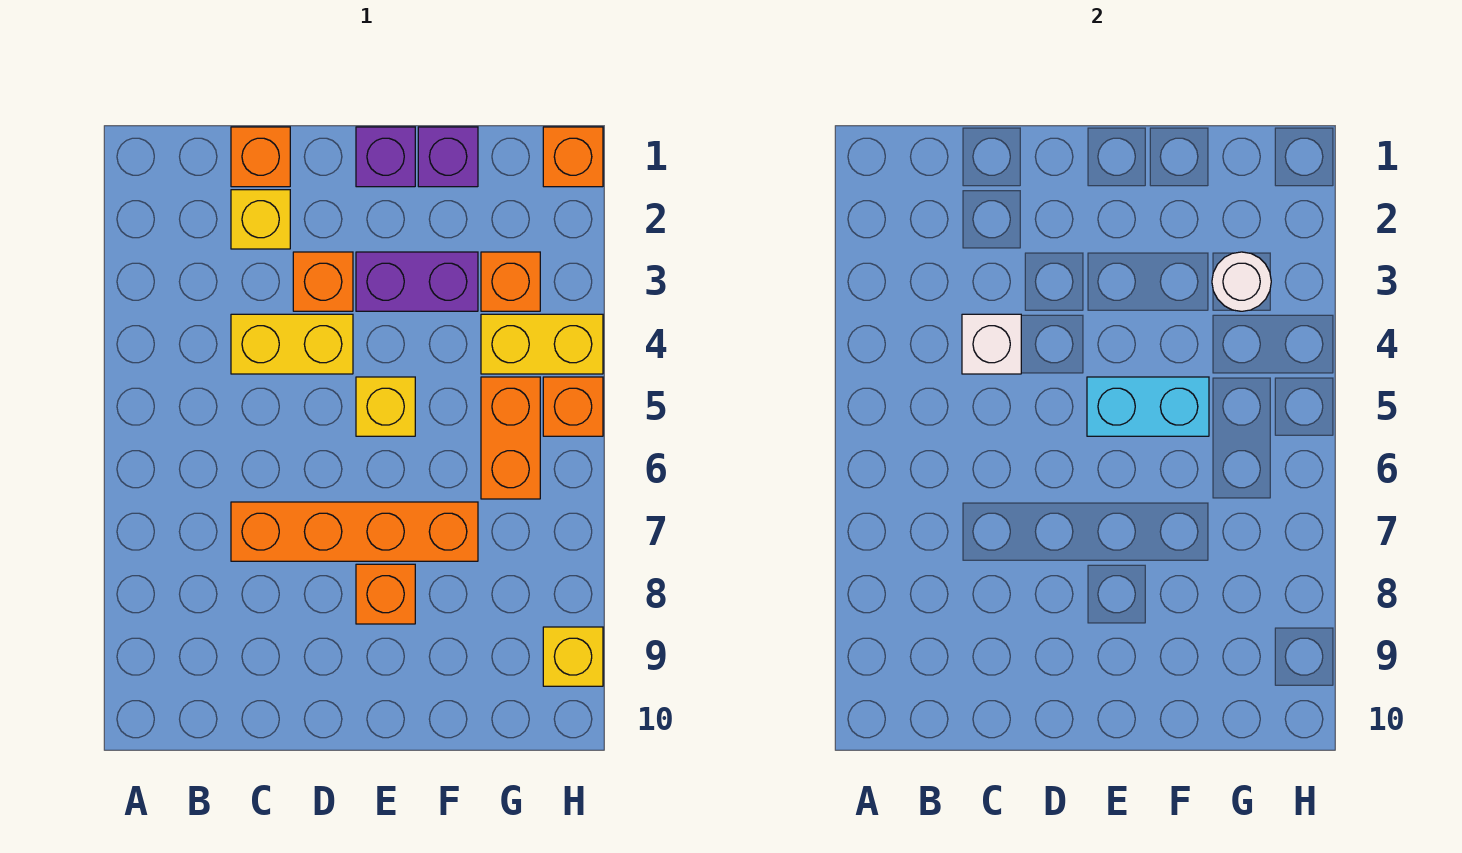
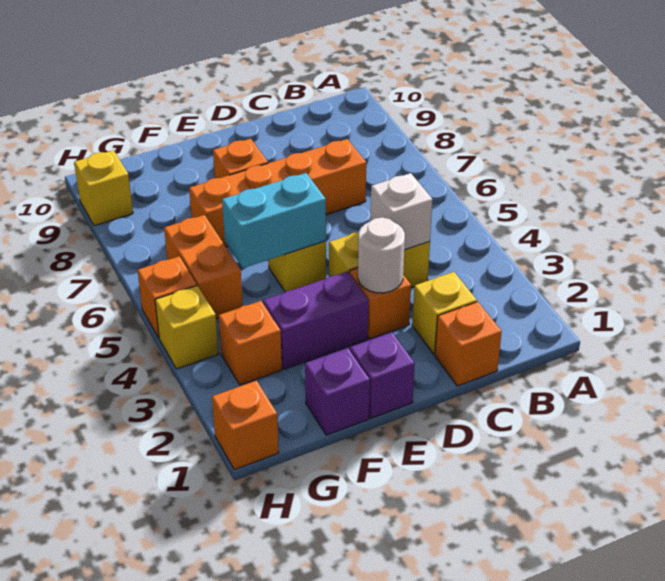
white round brick G3 level 2 -> white round brick D3 level 2
yellow brick G4:H4 level 1 -> yellow brick H4 level 1

